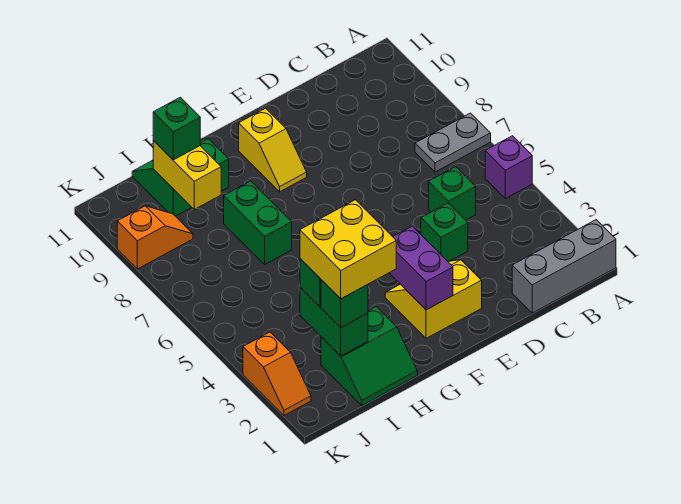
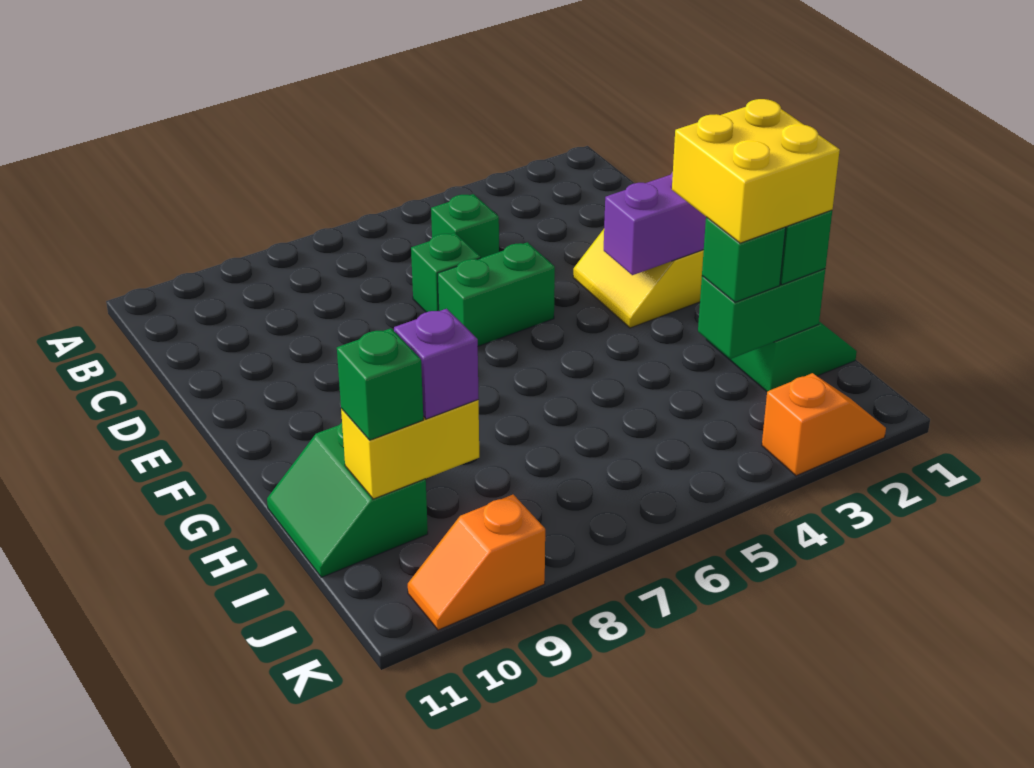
grey brick A1:C1 level 1 -> none
purple brick A5 level 1 -> purple brick I9 level 3
grey plate A7:B7 level 1 -> none
green brick D4 level 1 -> green brick D6 level 1
yellow slope F9:F10 level 1 top 10 -> none
green brick H7:H8 level 1 -> green brick E5:E6 level 1
orange slope J9:K9 level 1 top K -> orange slope K9:K10 level 1 top 9

